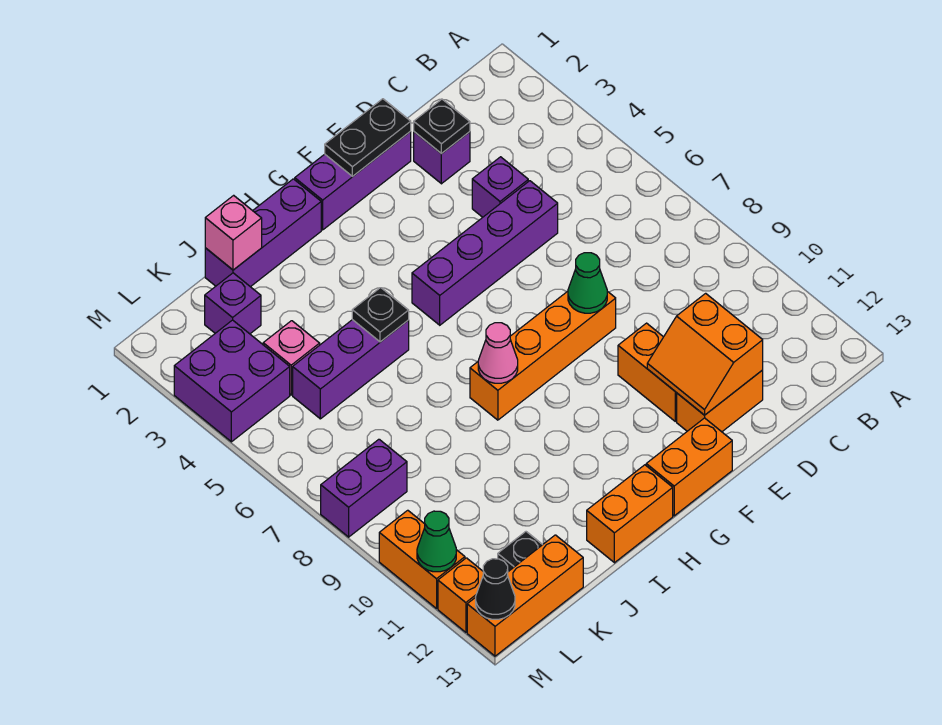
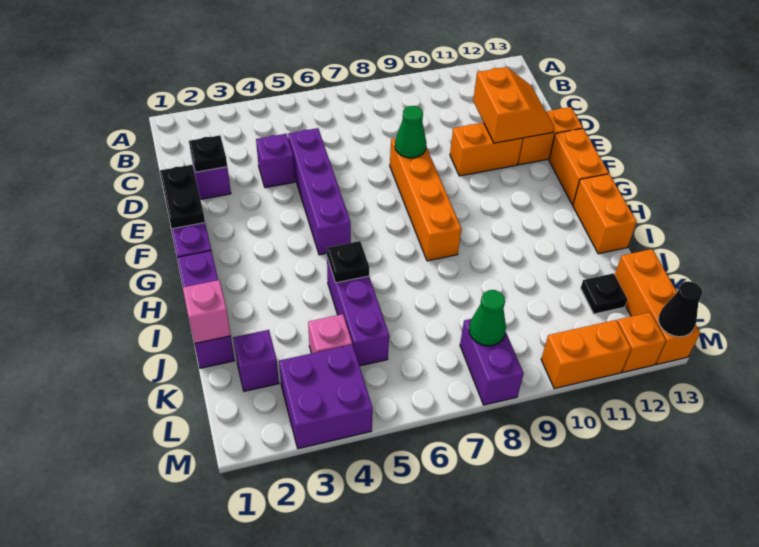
orange slope D11:E12 level 2 top D -> orange slope D11:E12 level 2 top 11
orange brick D12:E12 level 1 -> orange brick E12:E13 level 1
pink cone H8 level 2 -> none
green cone M11 level 2 -> green cone L8 level 2

